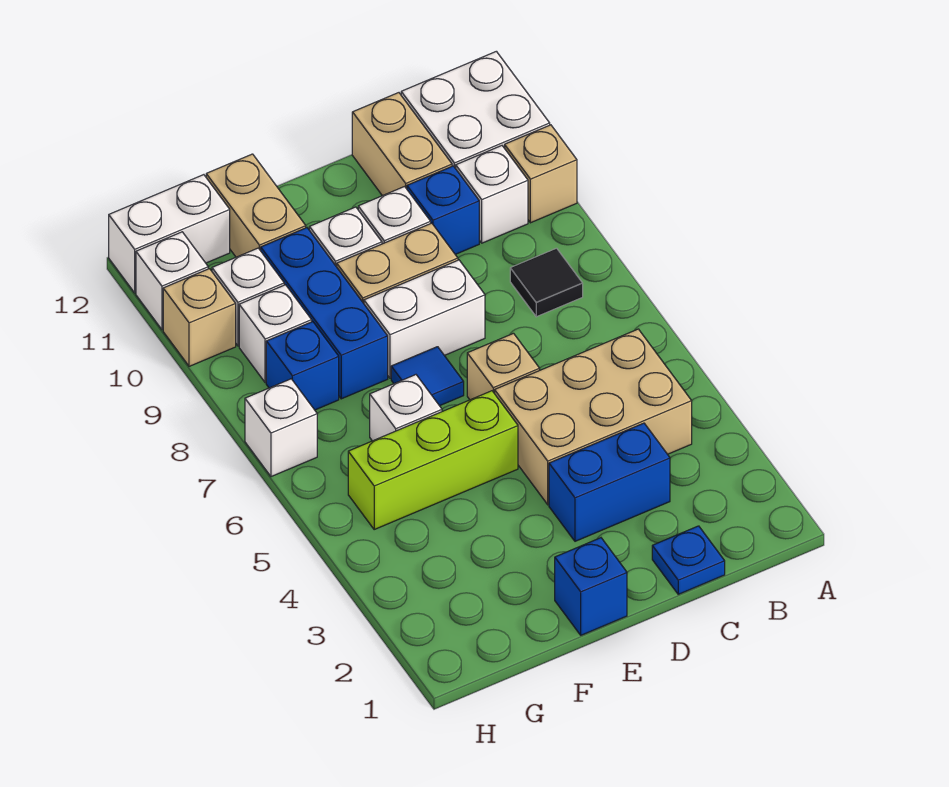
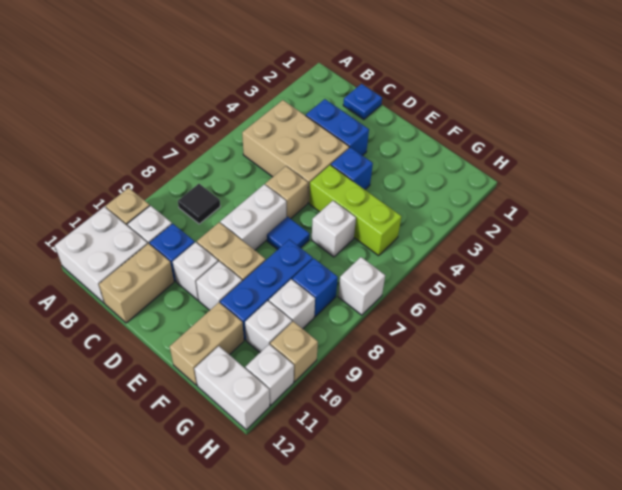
white brick D8:E8 level 1 -> white brick D7:D8 level 1
blue brick E1 level 1 -> blue brick E4 level 1

